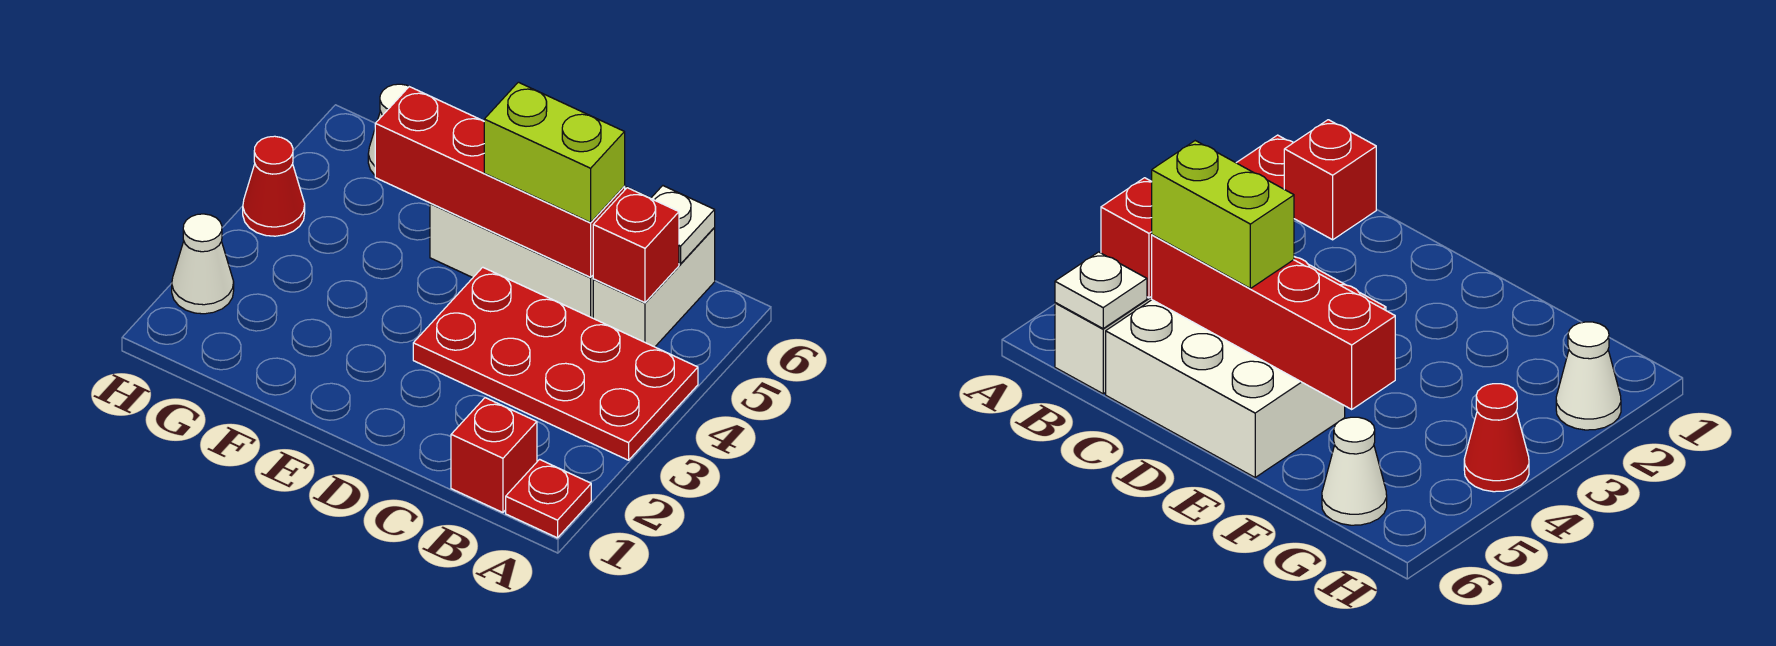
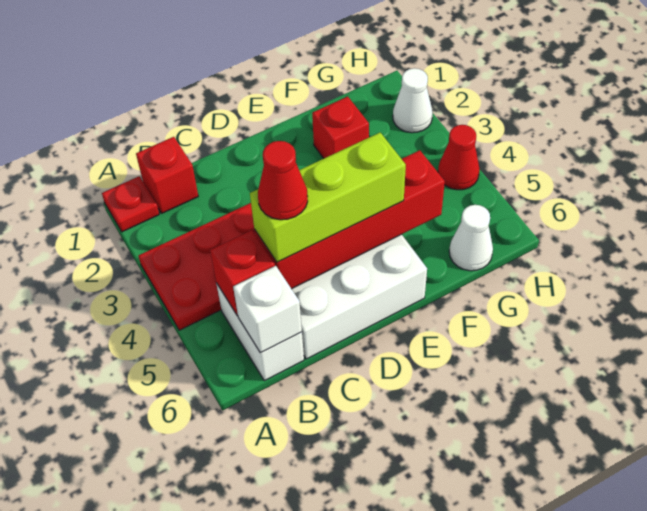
white plate B6 level 2 -> white brick B6 level 2
lime brick C5:D5 level 3 -> lime brick C5:E5 level 3
none -> red cone C5 level 4
none -> red brick F2 level 1

